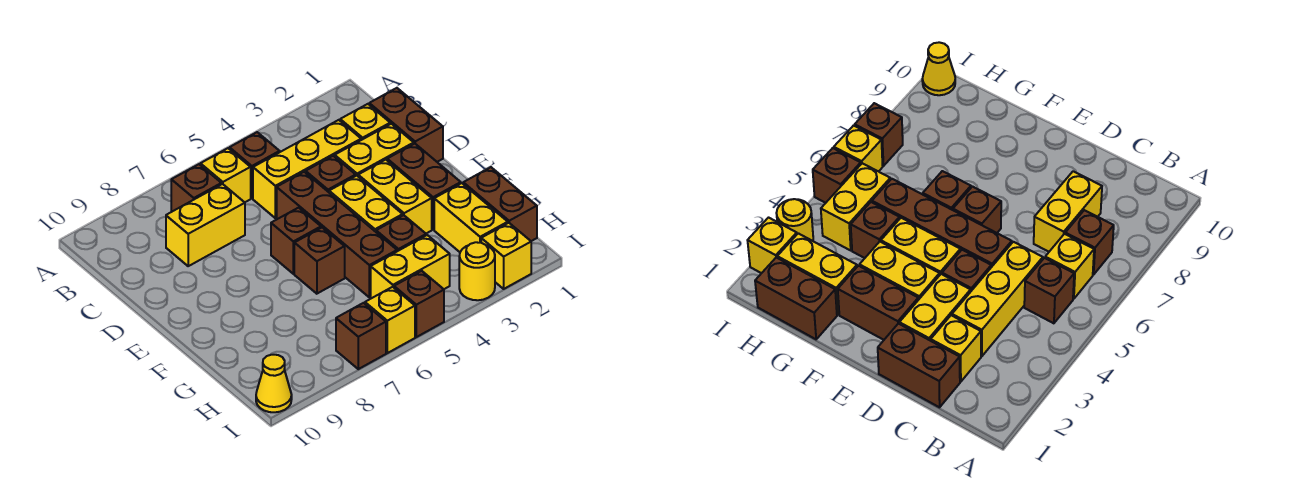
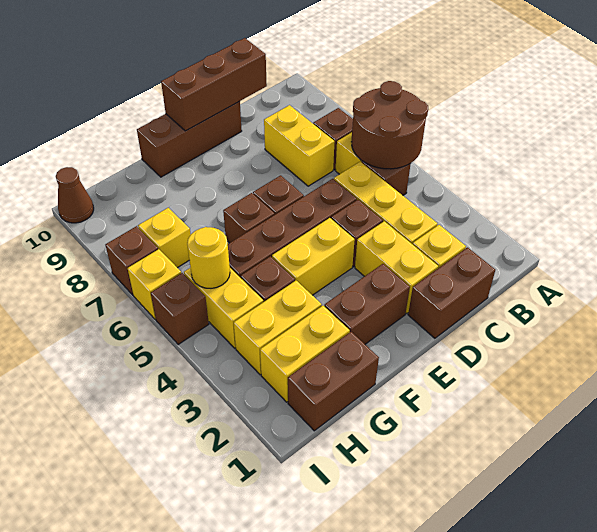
none -> brown round brick A5:B6 level 2
none -> brown brick C10:E10 level 2
none -> brown brick D10:F10 level 1
yellow brick E3:F3 level 1 -> yellow brick G3:H3 level 1
yellow brick I2 level 1 -> yellow brick H7 level 1
yellow round brick I3 level 1 -> yellow round brick H5 level 2
yellow cone I10 level 1 -> brown cone I10 level 1

